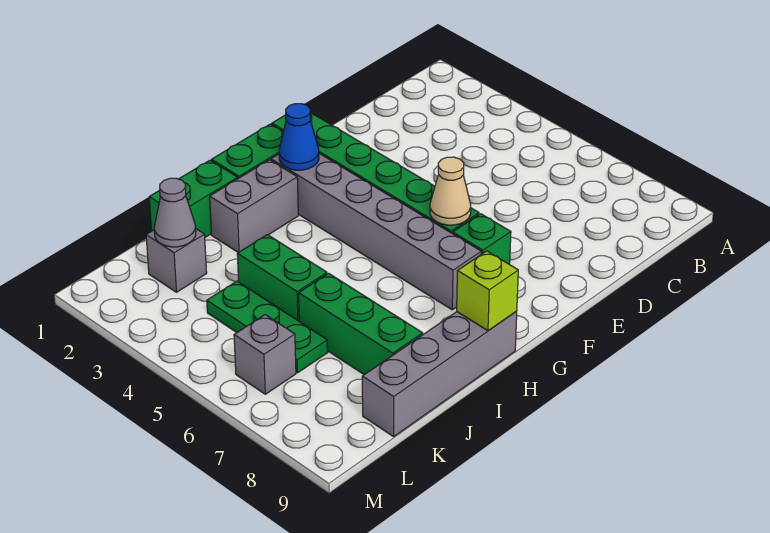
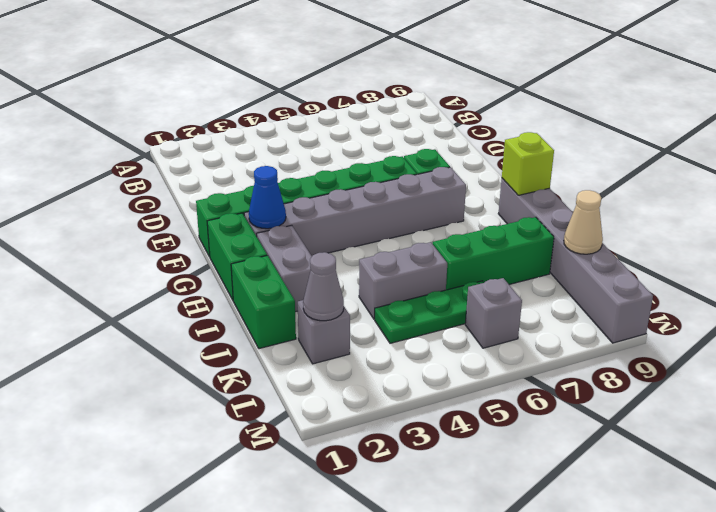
tan cone F6 level 2 -> tan cone K9 level 2
grey brick H9:K9 level 1 -> grey brick H9:M9 level 1
green brick J4:J5 level 1 -> grey brick J4:J5 level 1

